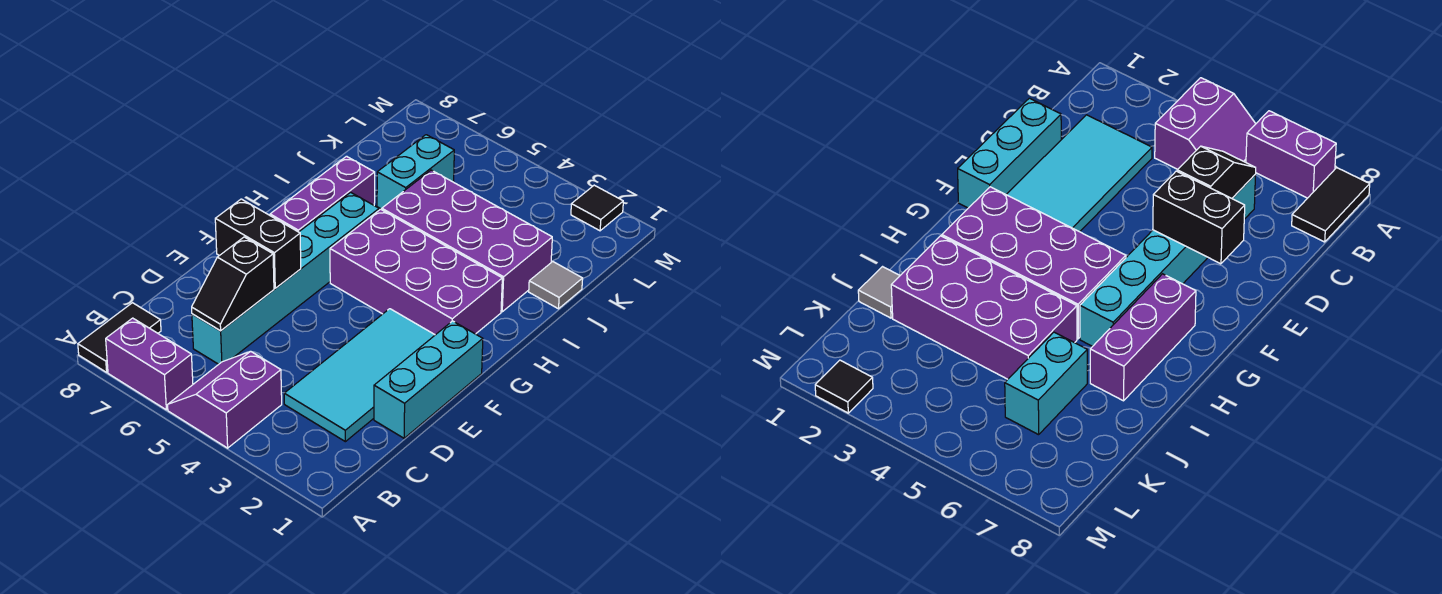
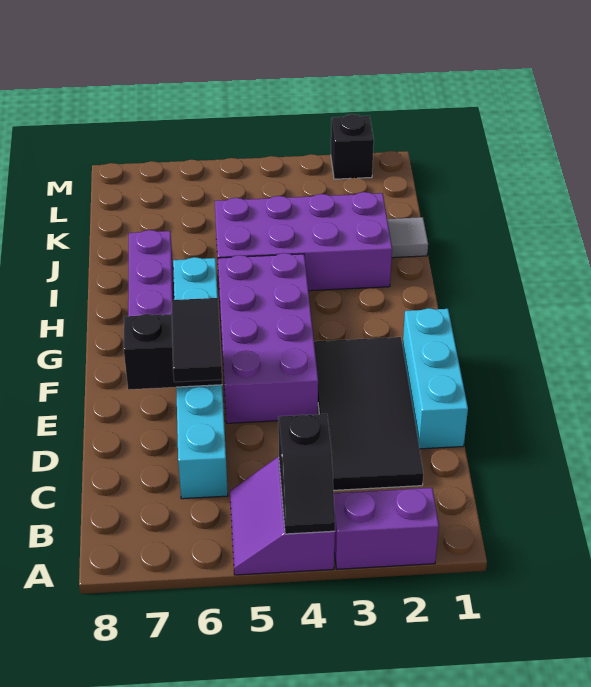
purple brick A6:A7 level 1 -> purple brick A2:A3 level 1
black tile A8:B8 level 1 -> black tile D6:E6 level 3
cyan tile C2:F3 level 1 -> black tile C2:F3 level 1
black slope C6:D6 level 2 top D -> black slope A4:B4 level 2 top B
purple brick G2:H5 level 1 -> purple brick E4:H5 level 1
cyan brick J6:K6 level 1 -> none
black tile M2 level 1 -> black brick M2 level 1

